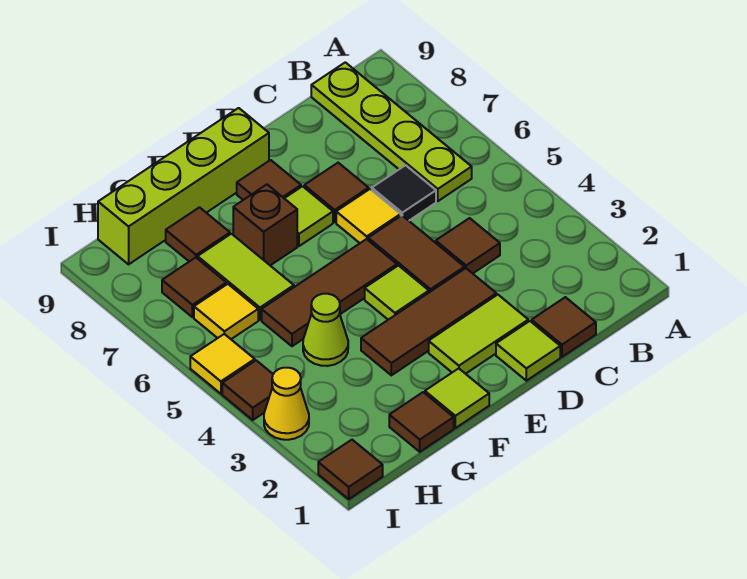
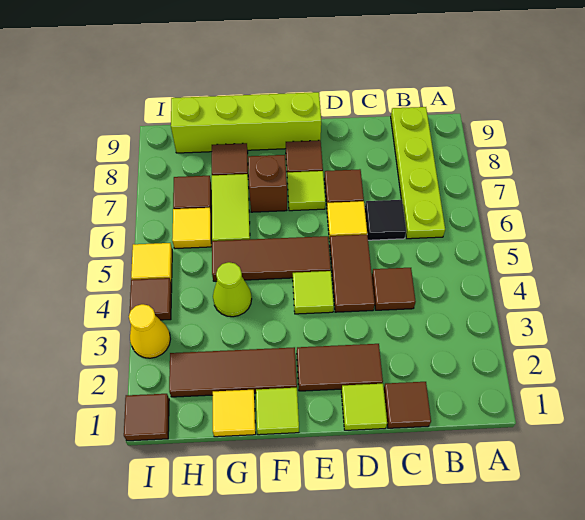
lime tile D2:E2 level 1 -> brown tile D2:E2 level 1
brown tile D3:F3 level 1 -> brown tile F2:H2 level 1
brown tile G1 level 1 -> yellow tile G1 level 1

